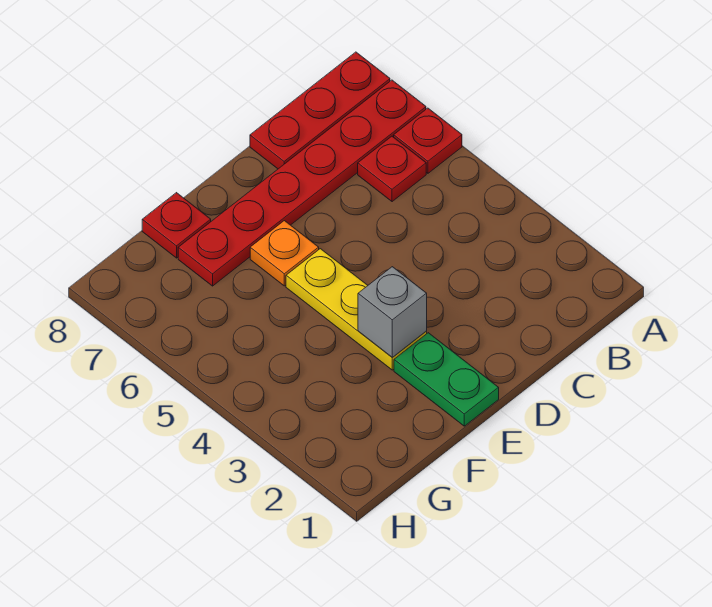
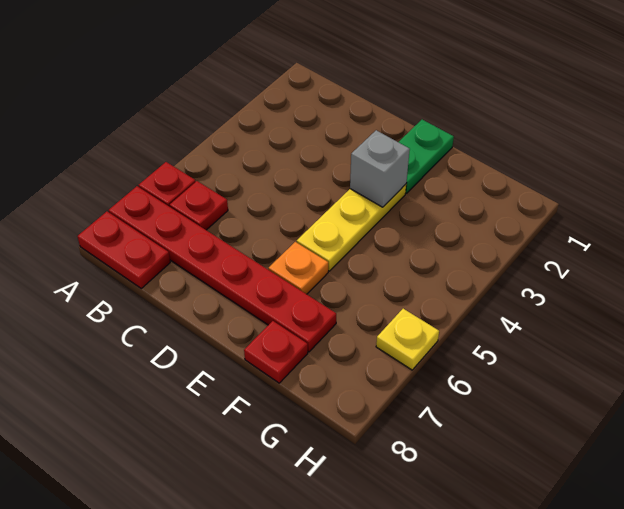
red plate A8:C8 level 1 -> red plate A8:B8 level 1
none -> yellow plate H6 level 1

